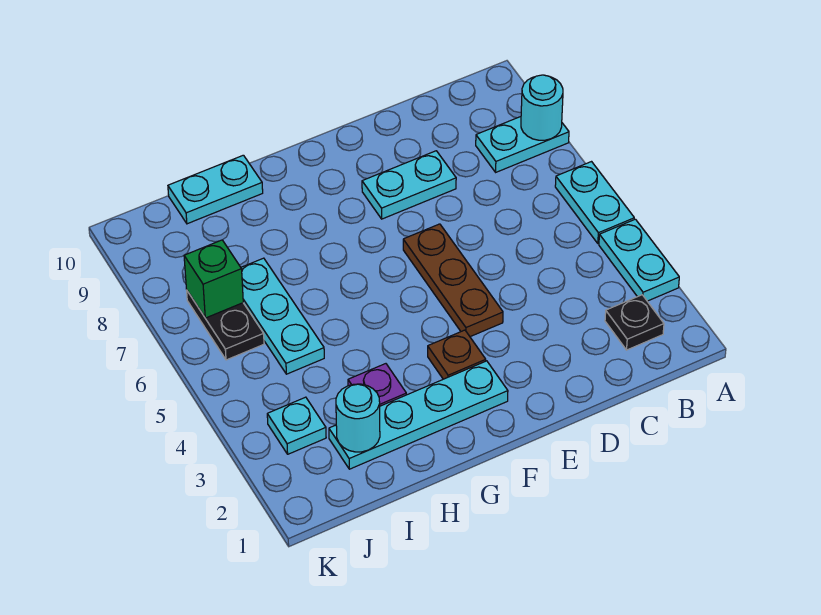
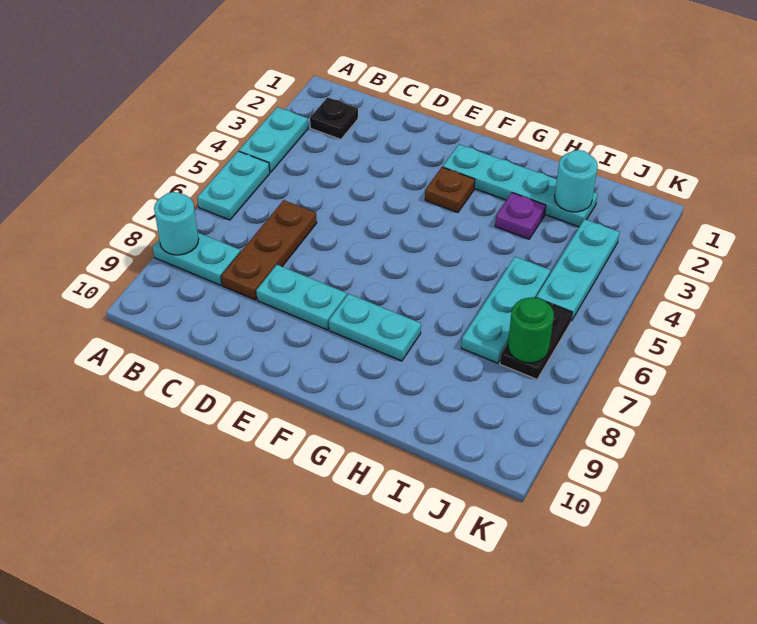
brown plate E4:E6 level 1 -> brown plate C6:C8 level 1
cyan plate H10:I10 level 1 -> cyan plate F8:G8 level 1
cyan plate J3 level 1 -> cyan plate J3:J5 level 1
green brick J7 level 2 -> green round brick J7 level 2

